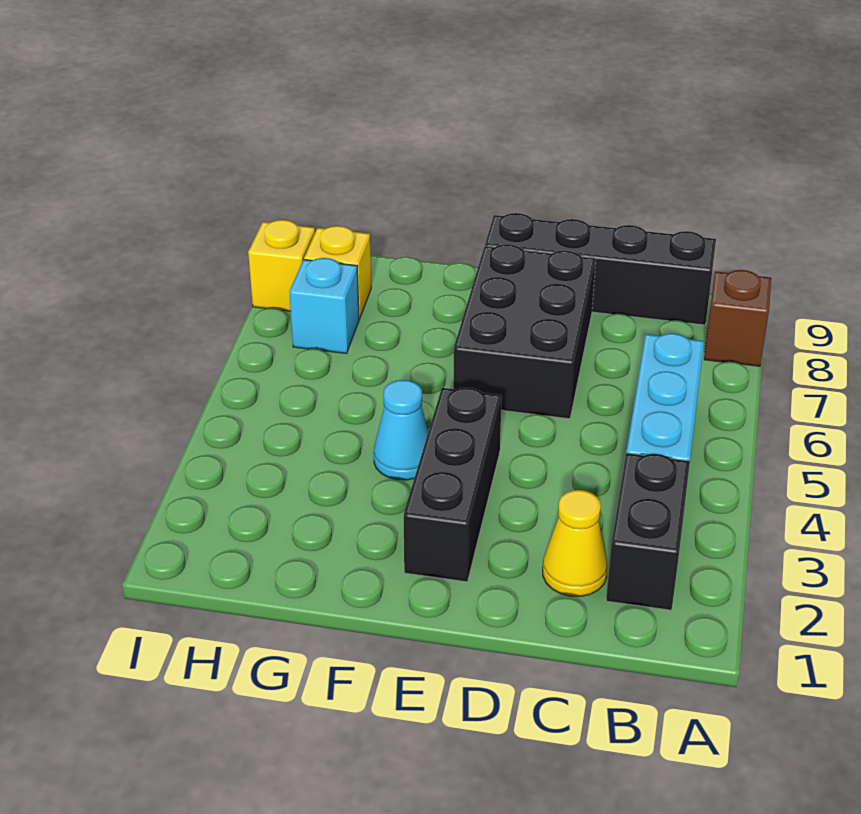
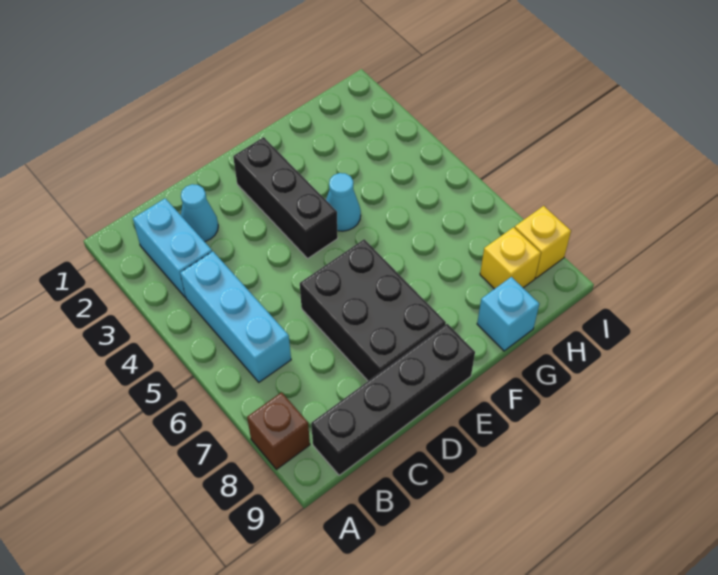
black brick B2:B3 level 1 -> cyan brick B2:B3 level 1
yellow cone C2 level 1 -> cyan cone C2 level 1
cyan brick H7 level 1 -> cyan brick G9 level 1

